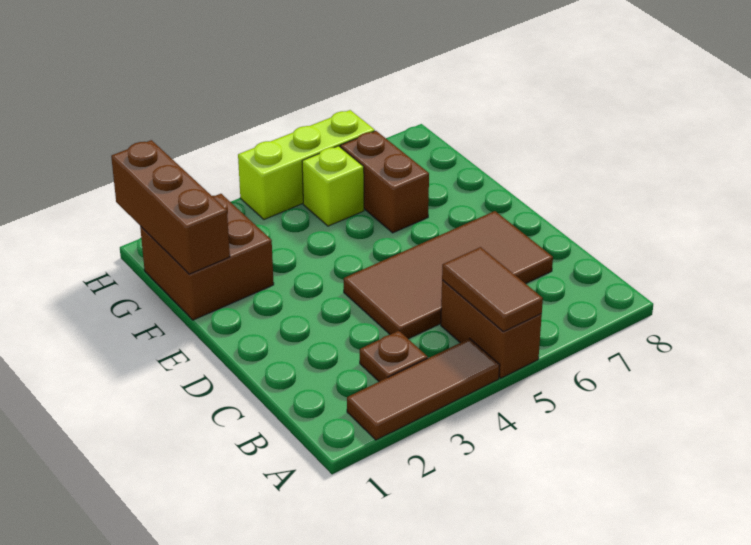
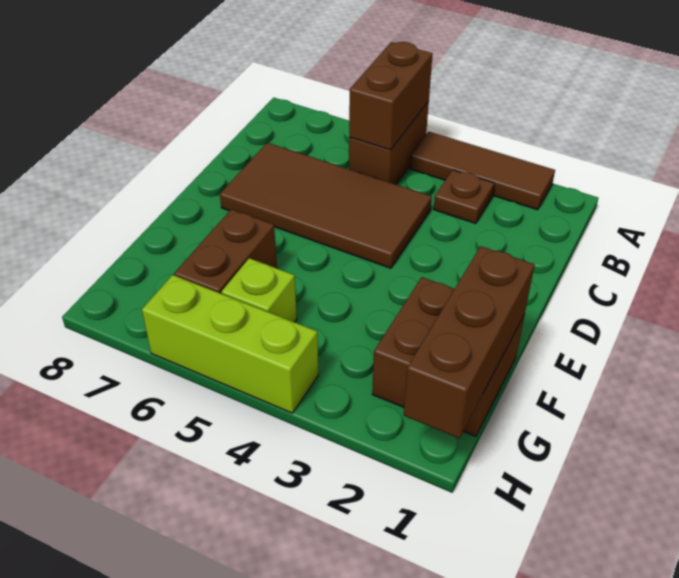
brown tile A5:B5 level 2 -> brown brick A5:B5 level 2

